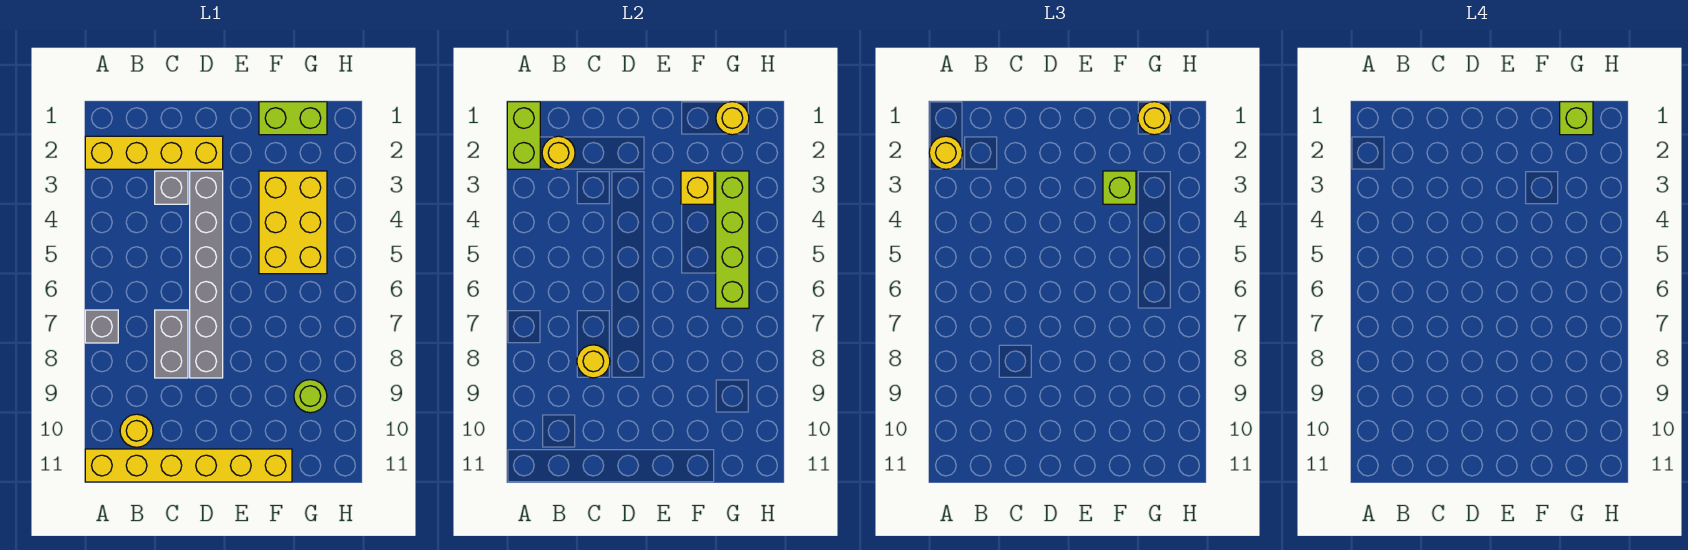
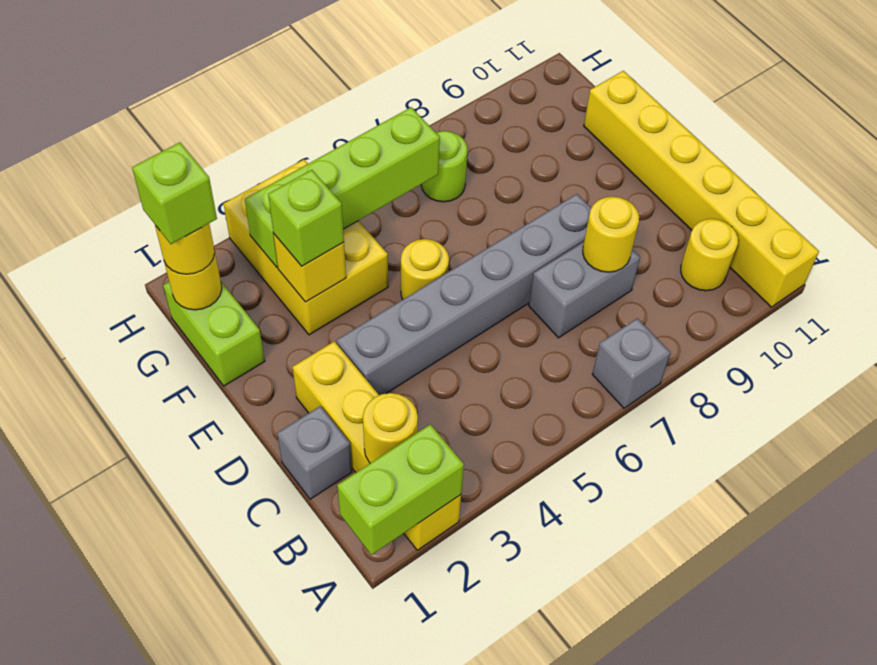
yellow round brick A2 level 3 -> yellow round brick E5 level 1
grey brick C3 level 1 -> grey brick C1 level 1
yellow brick F3:G5 level 1 -> yellow brick F3:H4 level 1
lime round brick G9 level 1 -> lime round brick G7 level 1

